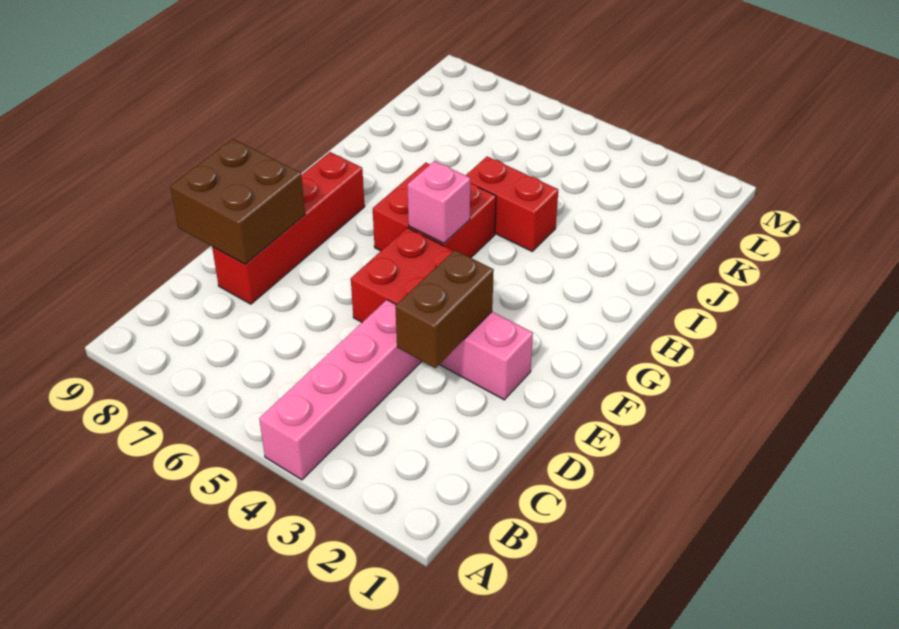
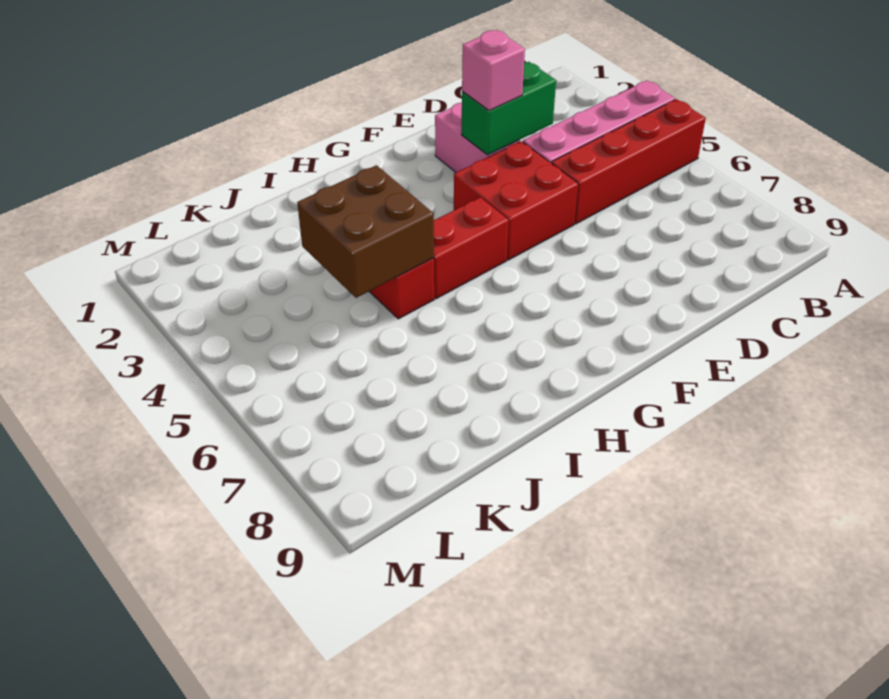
brown brick D3:E3 level 2 -> green brick D3:E3 level 2
red brick D8:G8 level 1 -> red brick A5:D5 level 1
brown brick D8:E9 level 2 -> brown brick I4:J5 level 2
red brick G5:H6 level 1 -> red brick G5:H5 level 1
pink brick G5 level 2 -> pink brick E3 level 3

